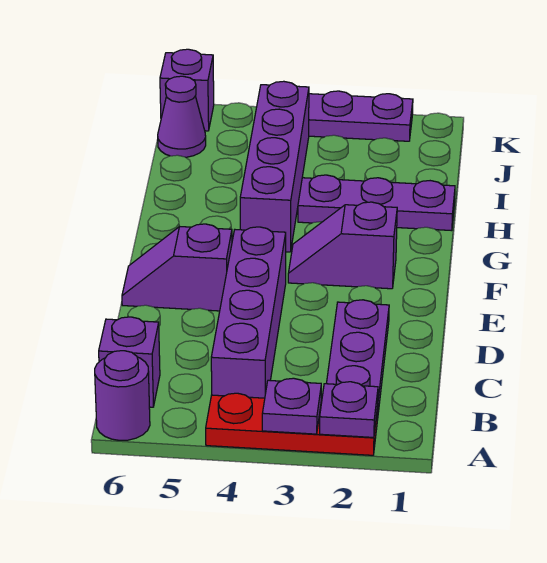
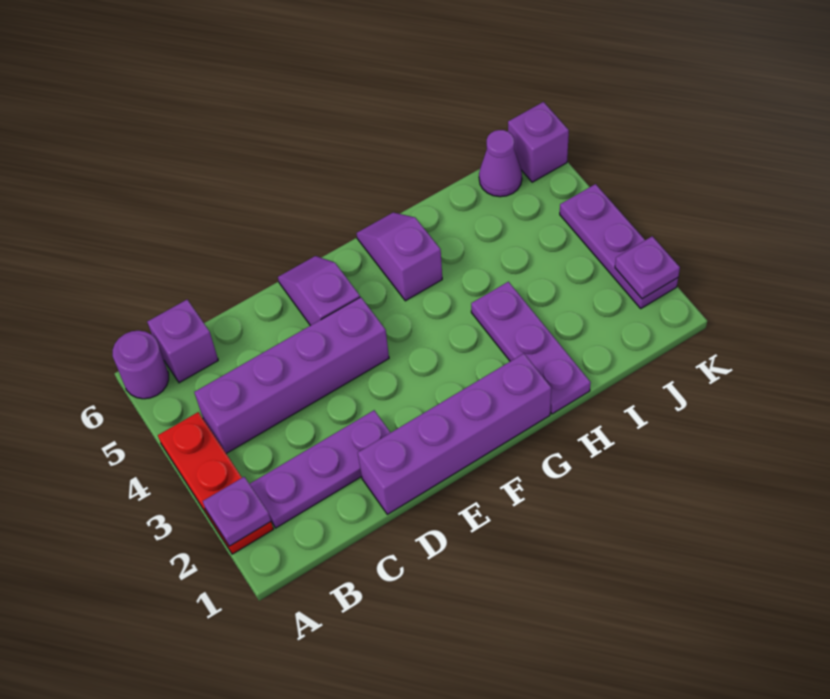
purple plate A3 level 2 -> purple plate K2 level 2
purple slope F2:F3 level 1 top 2 -> purple slope G5:G6 level 1 top 5
purple brick G4:J4 level 1 -> purple brick D1:G1 level 1

